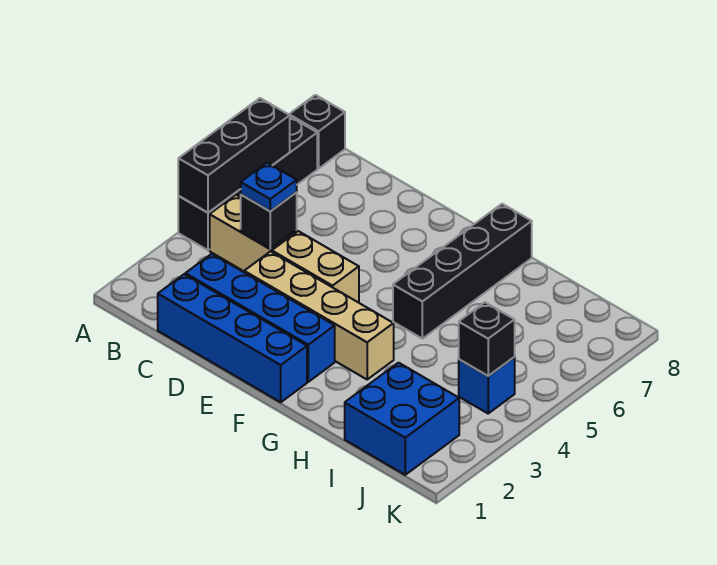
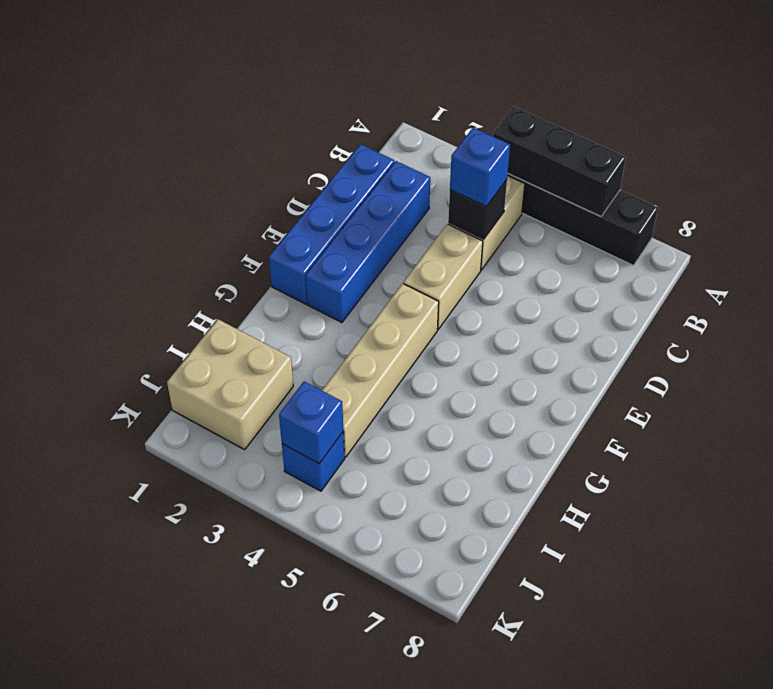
black brick A8 level 1 -> none
blue plate C4 level 3 -> blue brick C4 level 3
tan brick D3:G3 level 1 -> tan brick F4:I4 level 1
black brick G5:G8 level 1 -> none
blue brick I1:J2 level 1 -> tan brick I1:J2 level 1
black brick J4 level 2 -> blue brick J4 level 2

